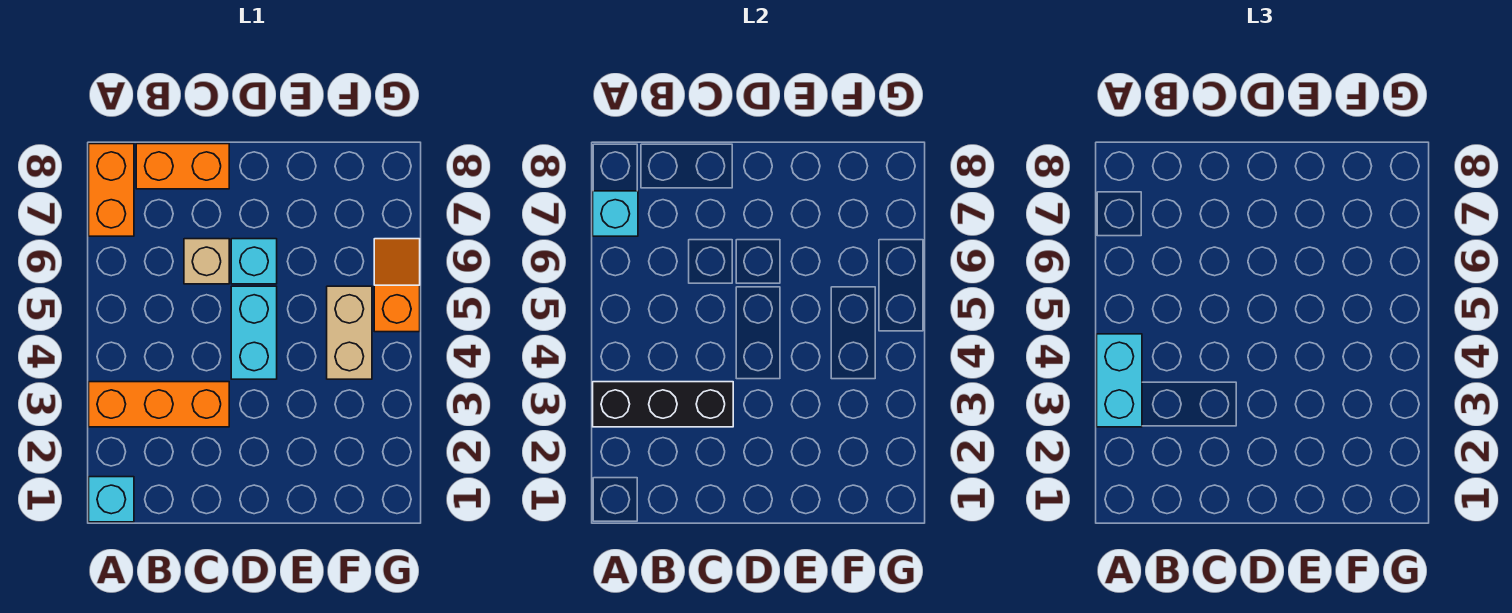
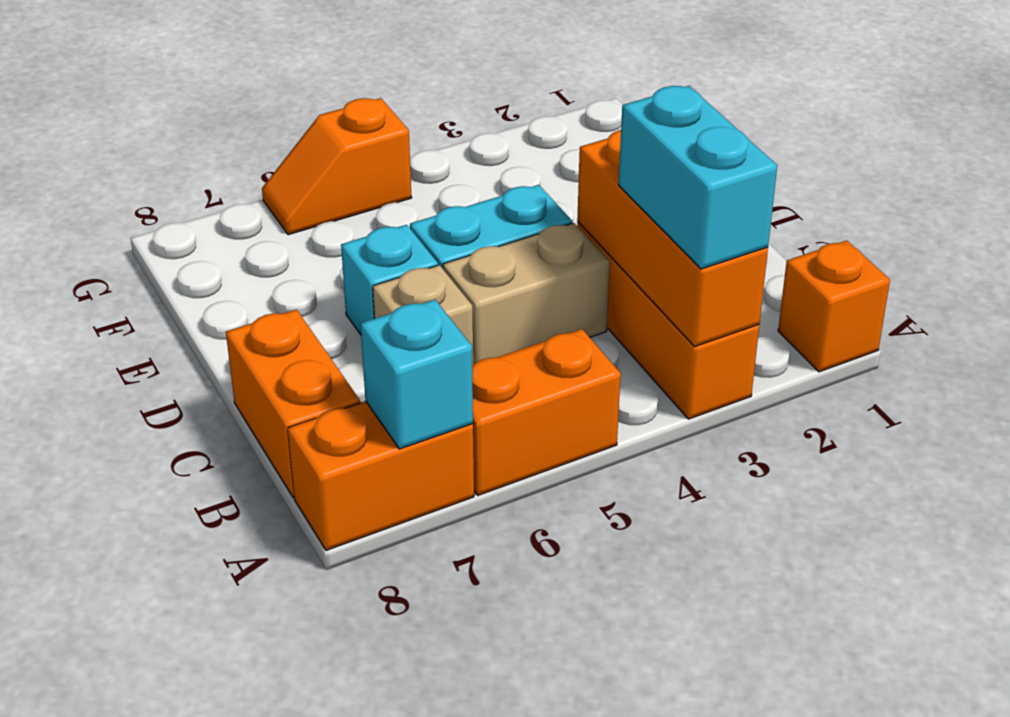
cyan brick A1 level 1 -> orange brick A1 level 1
black brick A3:C3 level 2 -> orange brick A3:C3 level 2
cyan brick A3:A4 level 3 -> cyan brick A3:B3 level 3
none -> orange brick A5:A6 level 1
tan brick F4:F5 level 1 -> tan brick C4:C5 level 1

